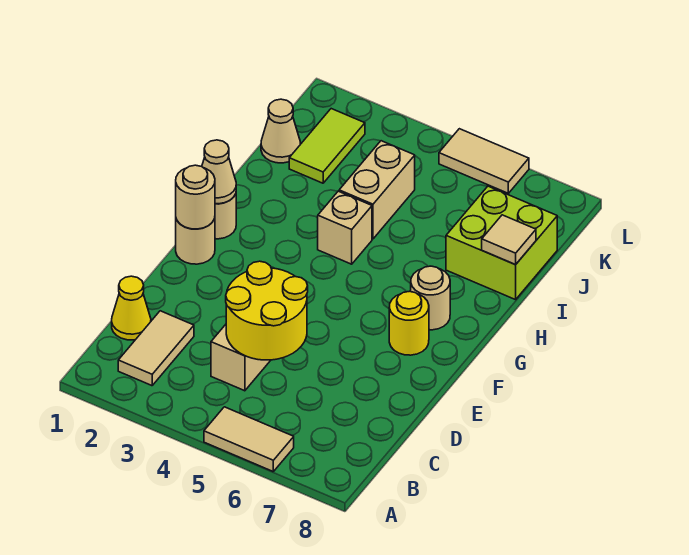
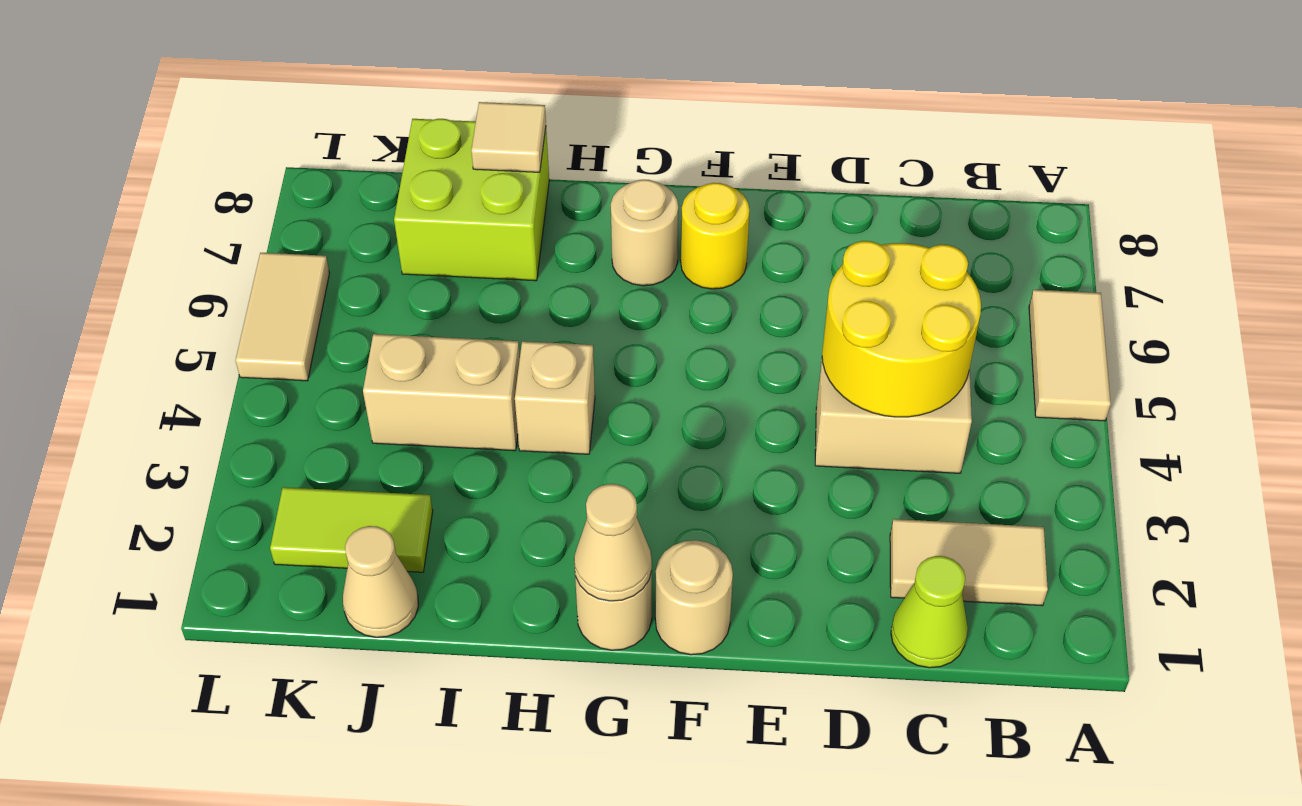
yellow cone C1 level 1 -> lime cone C1 level 1
tan round brick F1 level 2 -> none

